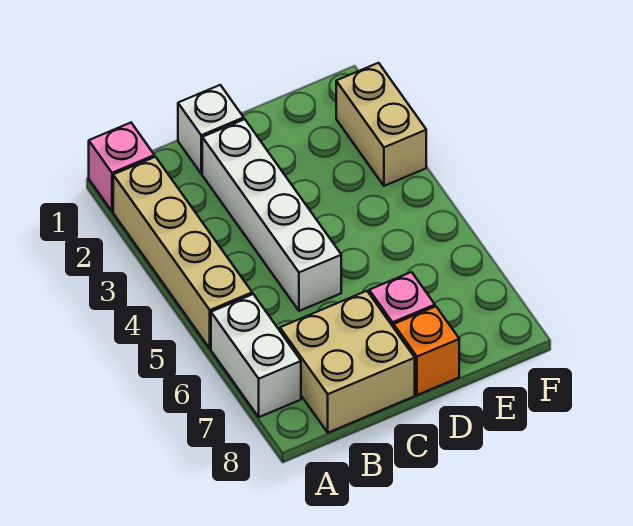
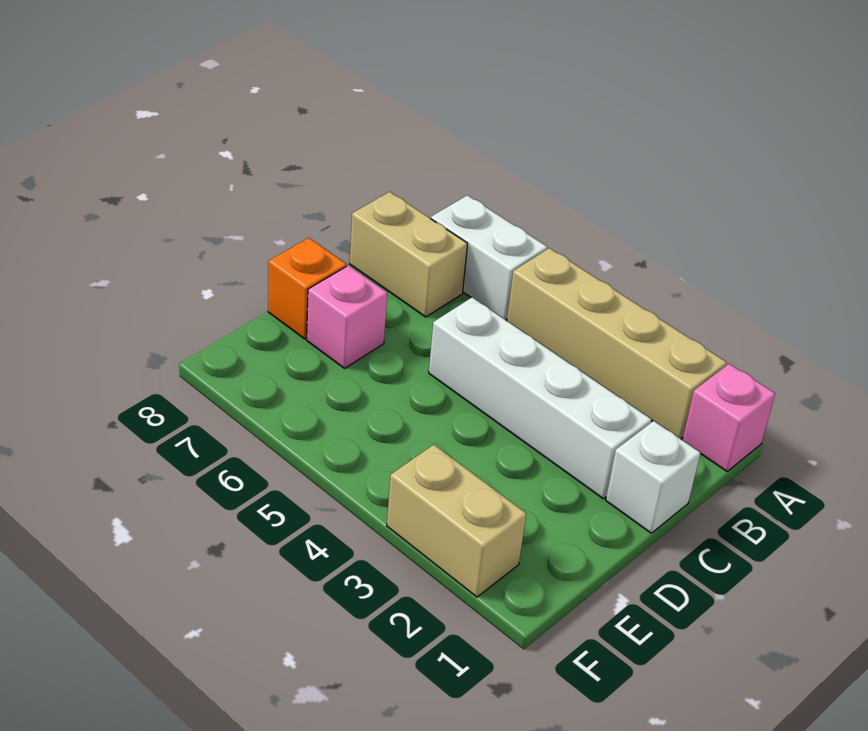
tan brick B7:C8 level 1 -> tan brick B7:B8 level 1

